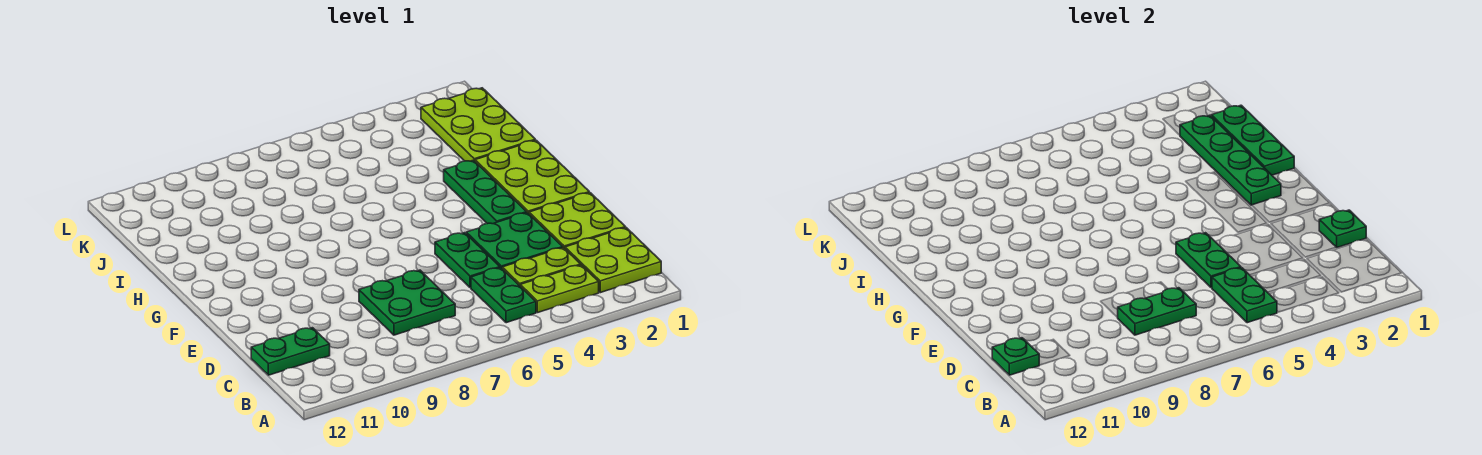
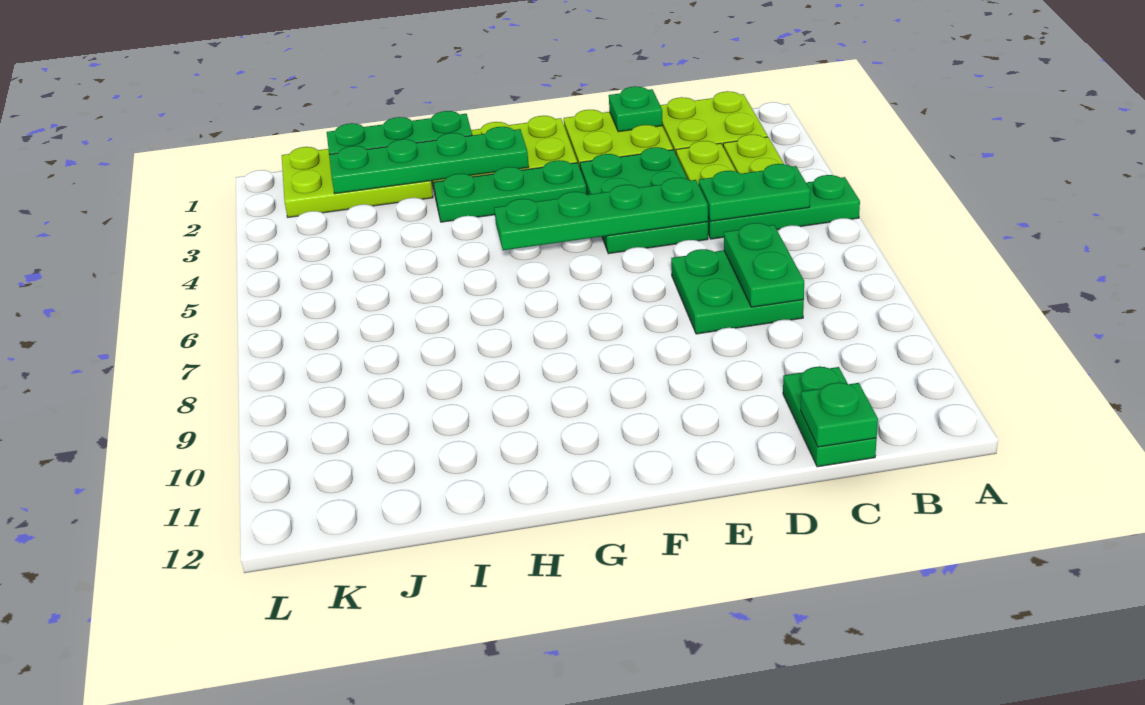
green plate B5:C5 level 1 -> green plate A5:C5 level 1
green plate D5:E5 level 2 -> green plate D5:G5 level 2

